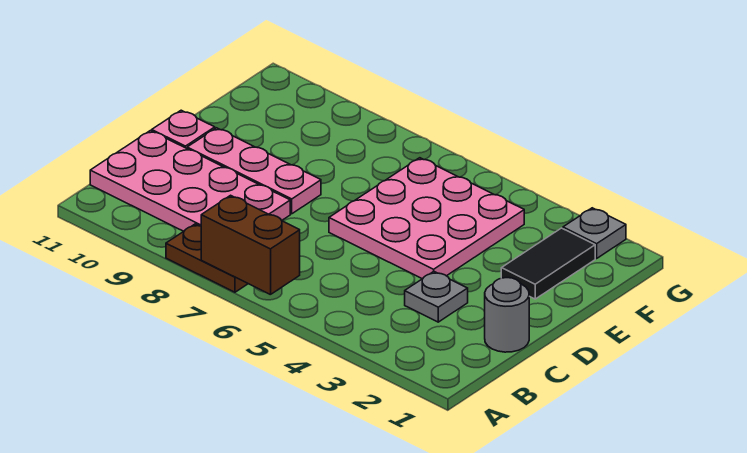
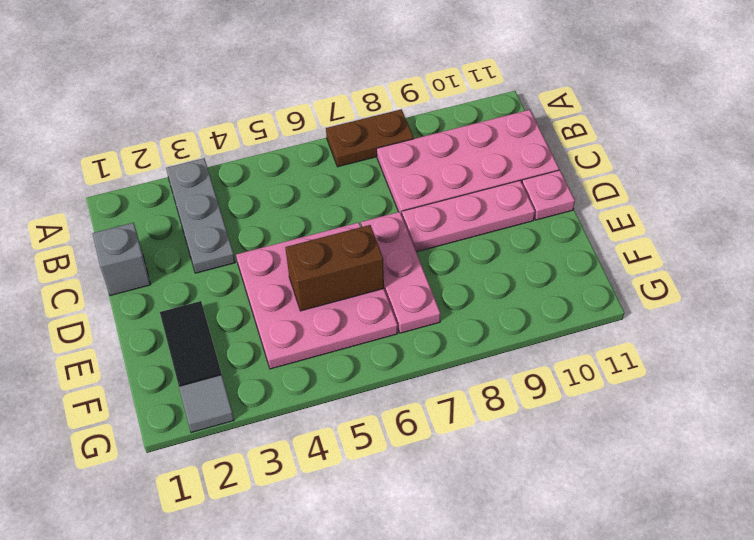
brown brick A6:A7 level 2 -> brown brick E5:E6 level 2
grey round brick C1 level 1 -> grey brick C1 level 1
grey plate C3 level 1 -> grey plate A3:C3 level 1
none -> pink plate D7:F7 level 1
grey plate G2 level 1 -> grey tile G2 level 1

